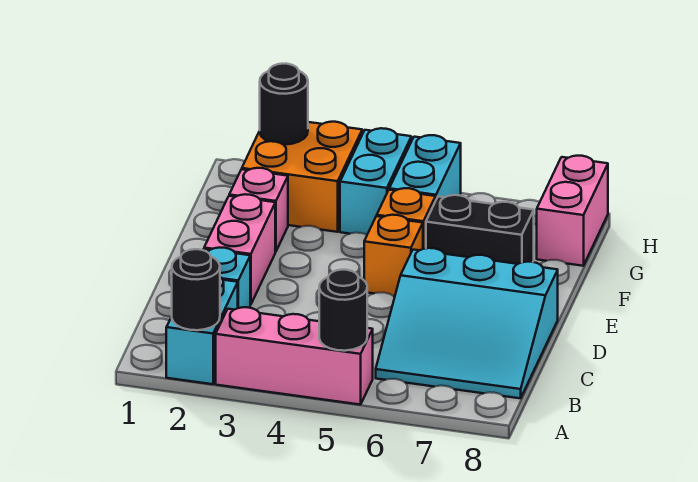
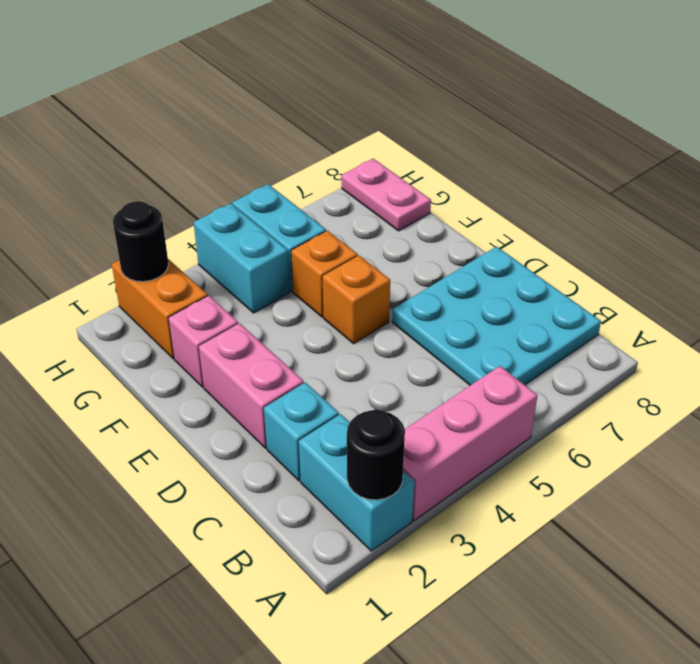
black round brick A5 level 2 -> none
cyan slope B6:D8 level 1 top D -> cyan plate B6:D8 level 1
black brick F6:F7 level 1 -> none
orange brick G2:H3 level 1 -> orange brick G2:H2 level 1
pink brick G8:H8 level 1 -> pink plate G8:H8 level 1

